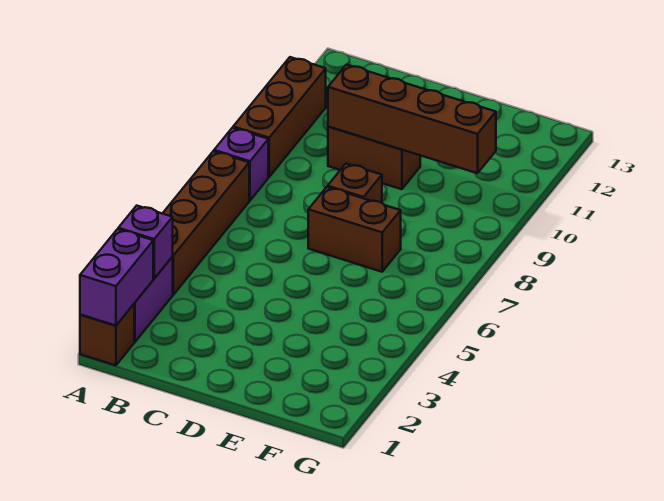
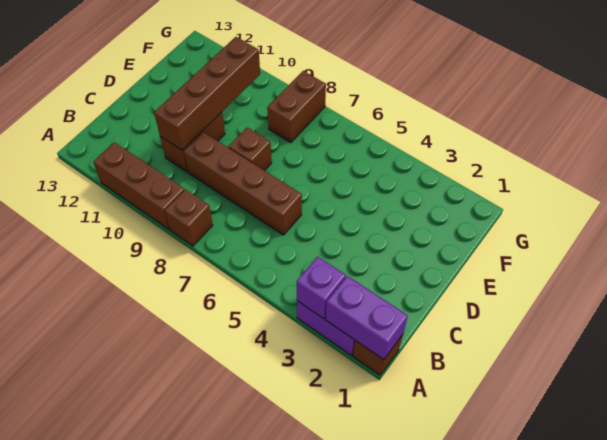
brown brick A4:A7 level 1 -> brown brick C6:C9 level 1
purple brick A8 level 1 -> brown brick A8 level 1
brown brick D7:E7 level 1 -> brown brick F8:G8 level 1

